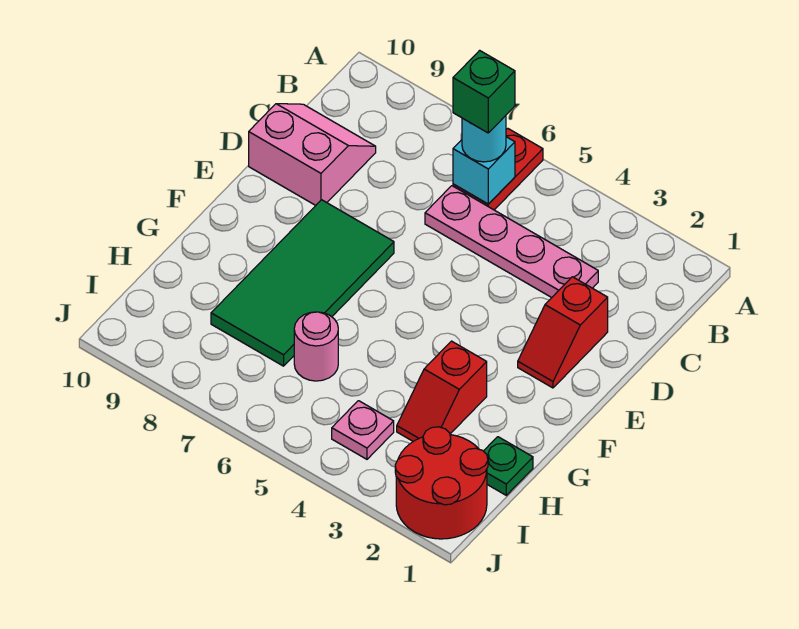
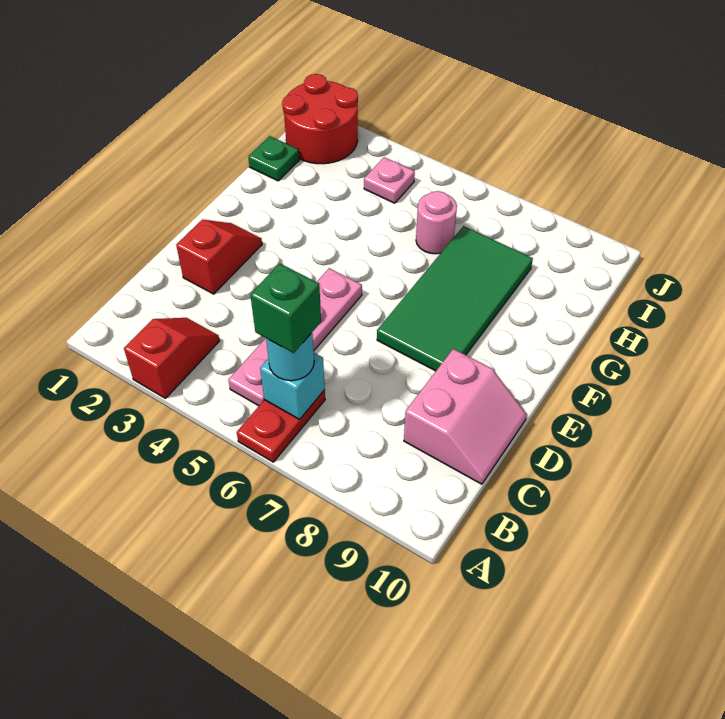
pink plate C3:C6 level 1 -> pink plate B5:E5 level 1
pink slope C9:D10 level 1 top D -> pink slope C9:D10 level 1 top 9
red slope G3:H3 level 1 top G -> red slope A3:B3 level 1 top A

